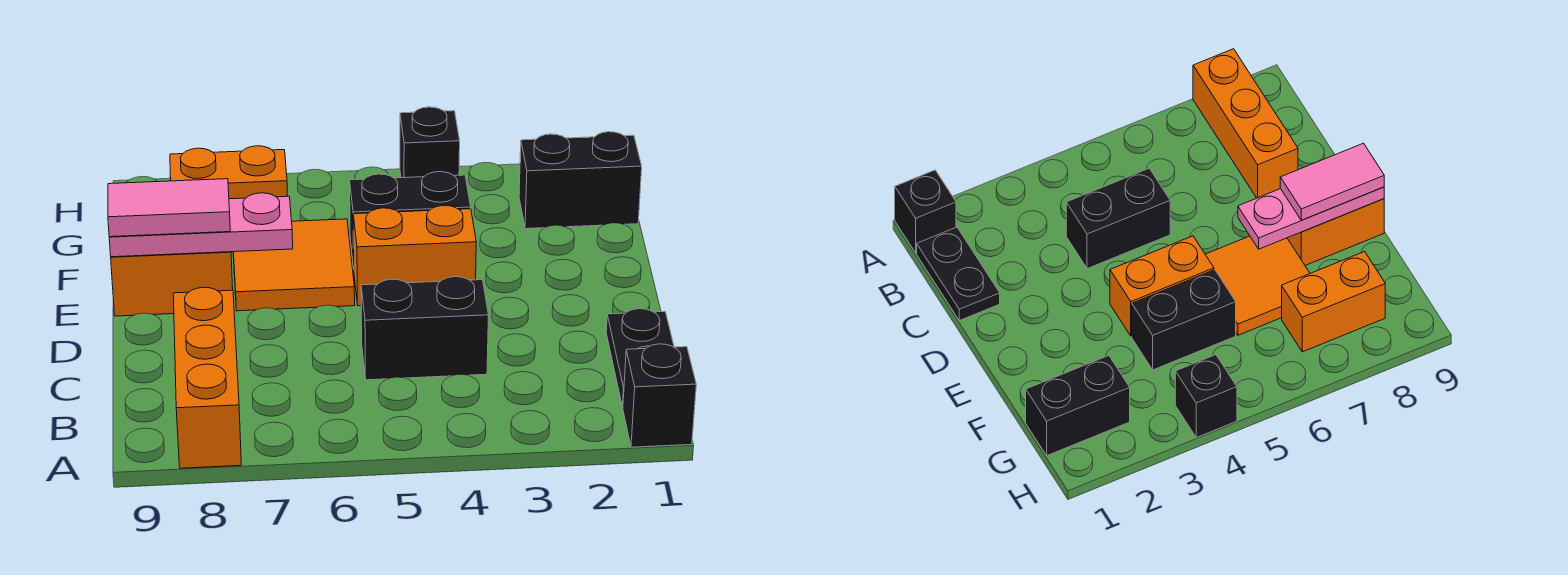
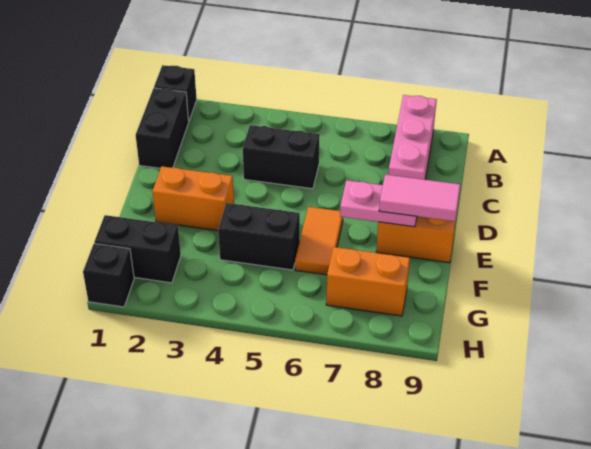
orange brick A8:C8 level 1 -> pink brick A8:C8 level 1
black plate B1:C1 level 1 -> black brick B1:C1 level 1
orange brick E4:E5 level 1 -> orange brick E2:E3 level 1
orange tile E6:F7 level 1 -> orange tile E6:F6 level 1
pink plate E7:E9 level 2 -> pink plate E7:E8 level 2
black brick H4 level 1 -> black brick H1 level 1

